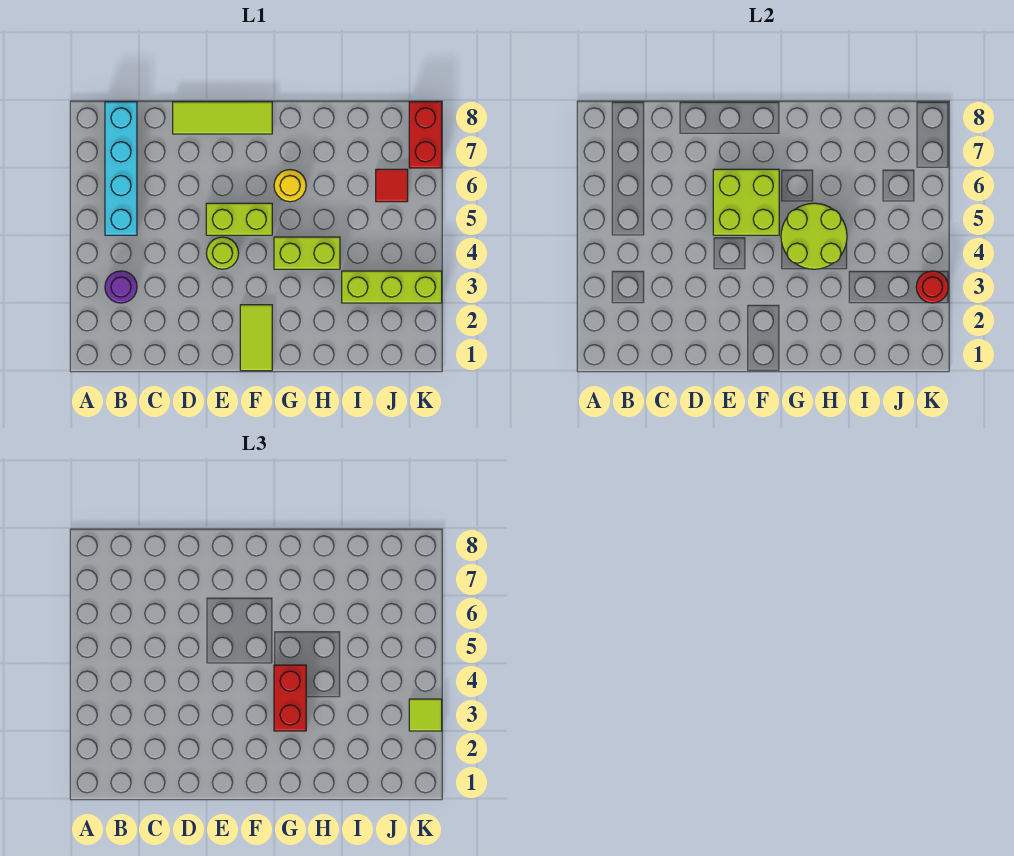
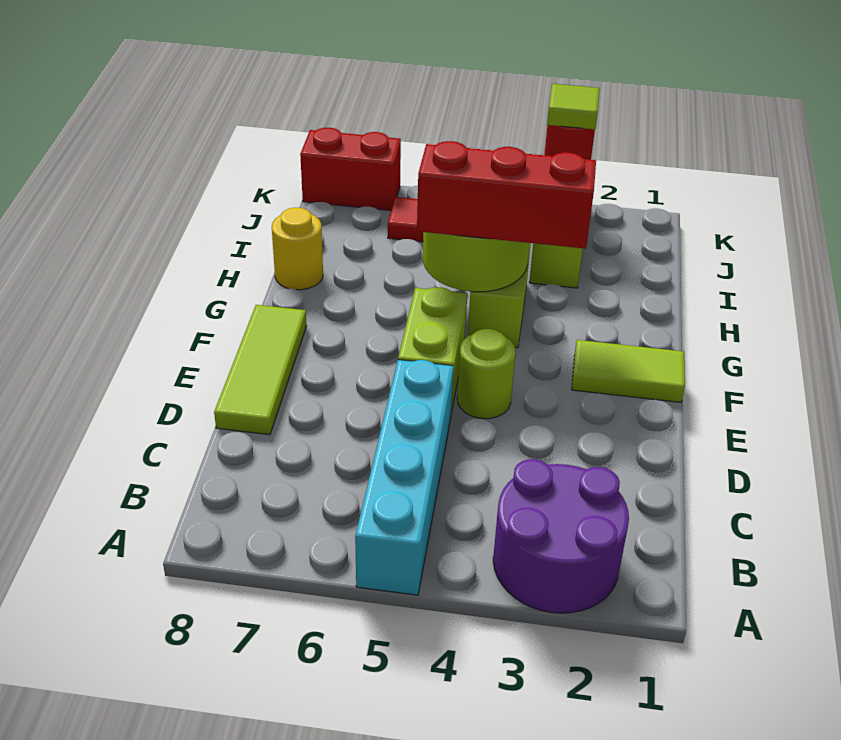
purple round brick B3 level 1 -> purple round brick A2:B3 level 1
cyan brick B5:B8 level 1 -> cyan brick A5:D5 level 1
lime brick E5:F6 level 2 -> none
red brick G3:G4 level 3 -> red brick G3:G5 level 3
yellow round brick G6 level 1 -> yellow round brick H8 level 1

